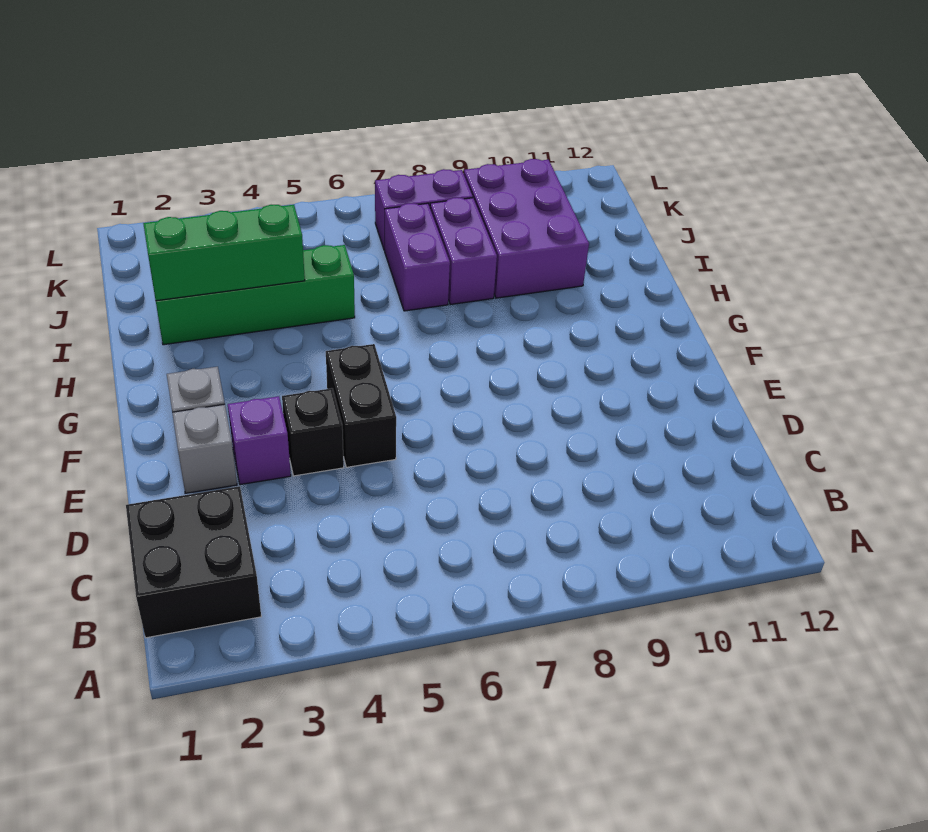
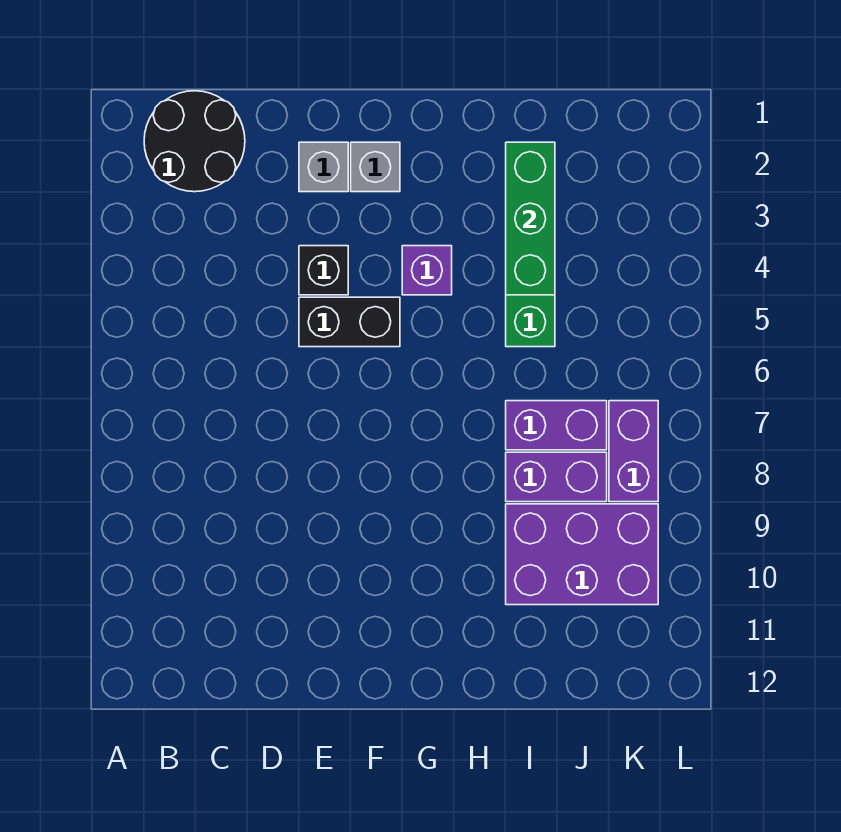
black brick B1:C2 level 1 -> black round brick B1:C2 level 1
purple brick E3 level 1 -> purple brick G4 level 1

